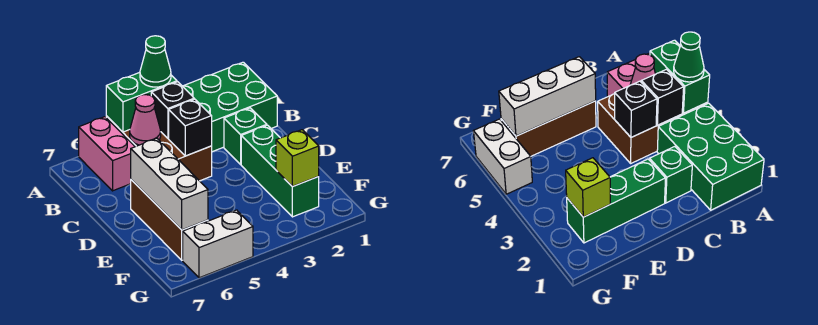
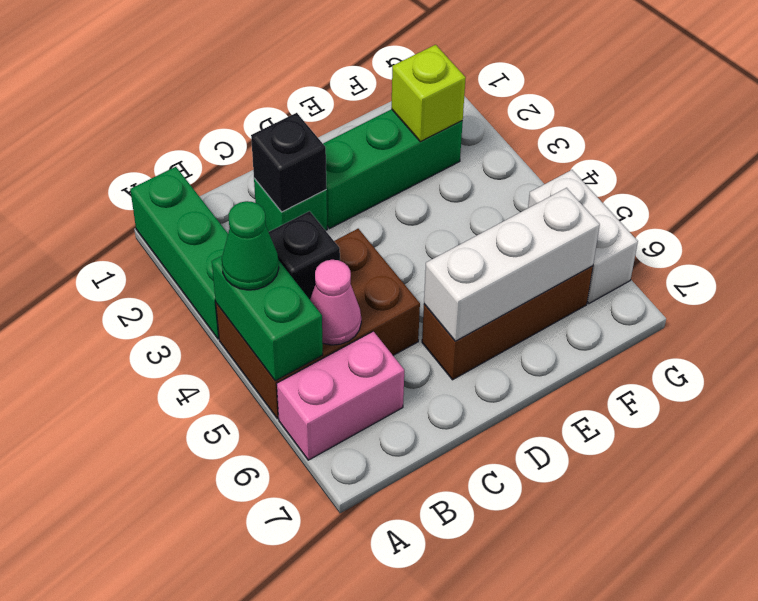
green brick A1:B3 level 1 -> green brick A1:A3 level 1
black brick C4 level 2 -> black brick C2 level 2

